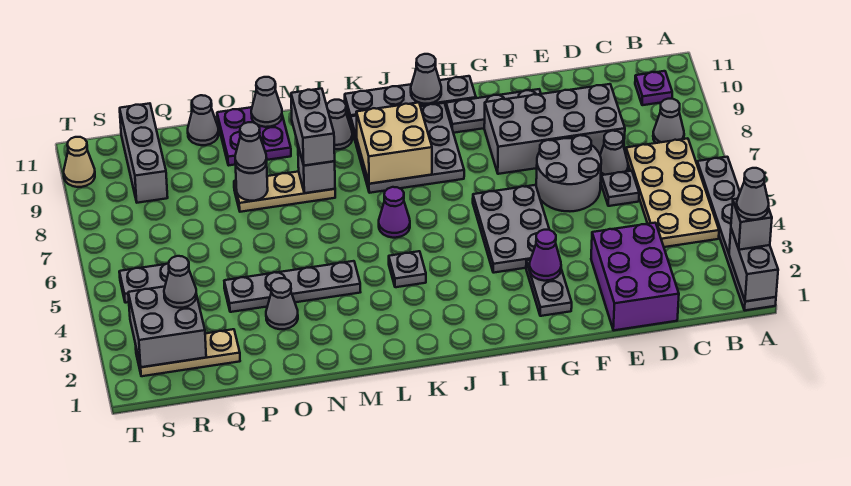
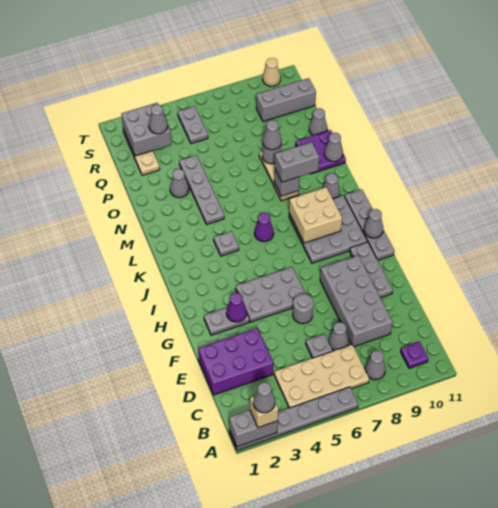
grey brick A2 level 3 -> tan brick A2 level 3
grey round brick E6:F7 level 1 -> grey round brick F6 level 1

